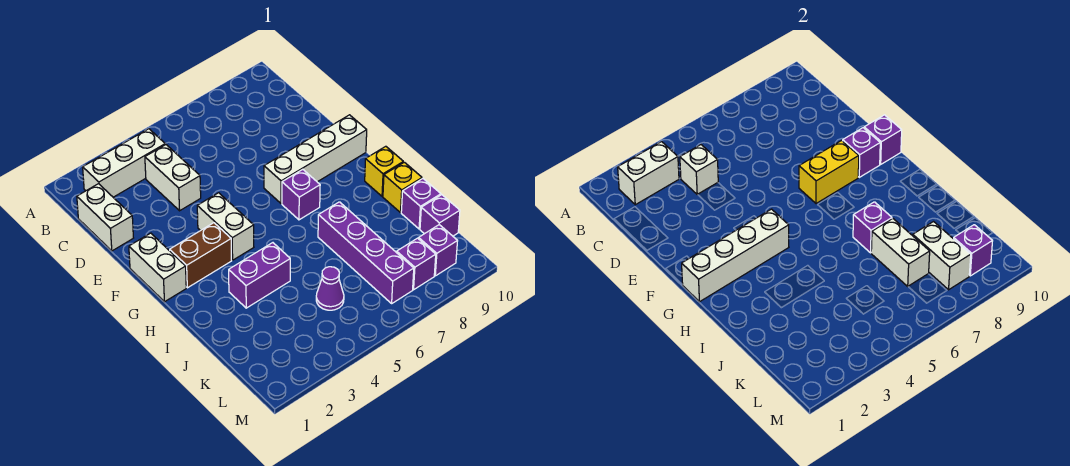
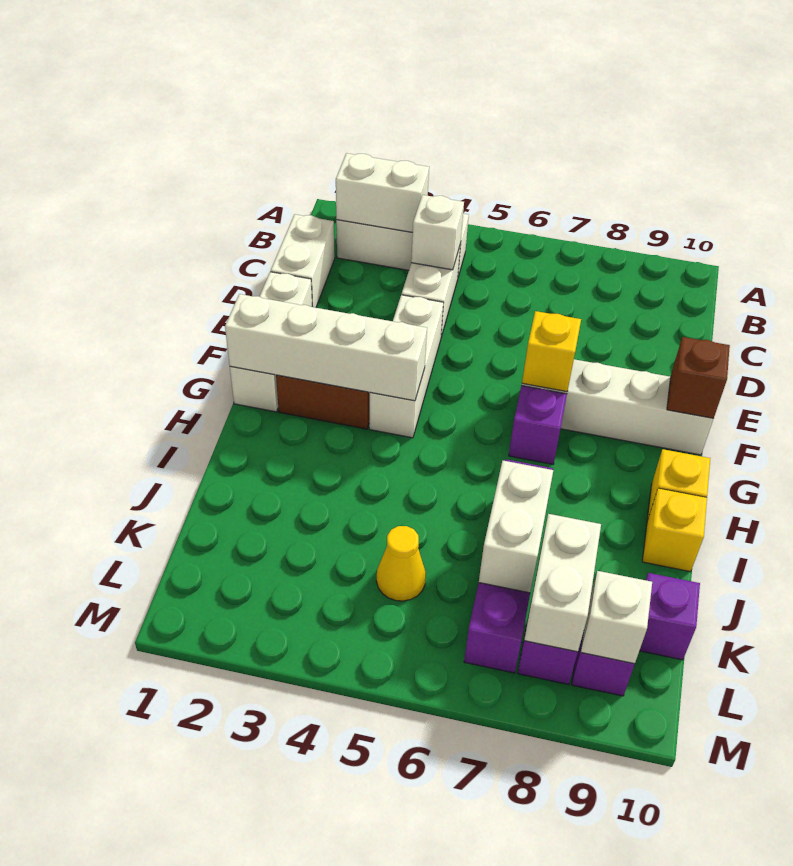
white brick F1:G1 level 1 -> white brick E1:G1 level 1
white brick F4:G4 level 1 -> white brick E4:G4 level 1
yellow brick F7:F8 level 2 -> yellow brick F7 level 2
purple brick F9 level 2 -> none
purple brick F10 level 2 -> brown brick F10 level 2
purple brick I3:I4 level 1 -> none
purple brick I7 level 2 -> none
purple brick J10 level 1 -> none
purple cone K5 level 1 -> yellow cone K5 level 1
purple brick L9 level 2 -> white brick L9 level 2

